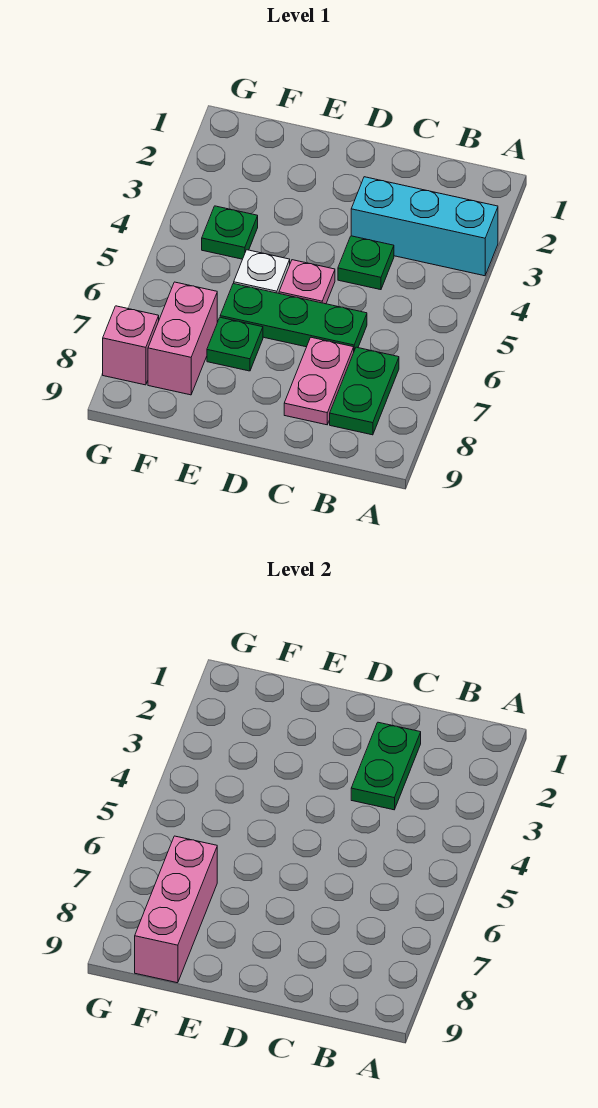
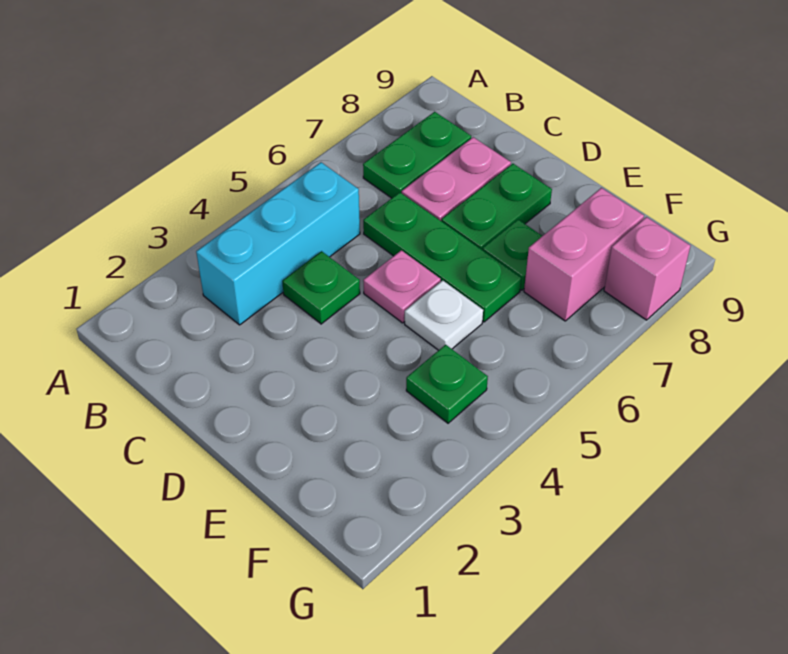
cyan brick A3:C3 level 1 -> cyan brick B3:B5 level 1
green plate C2:C3 level 2 -> green plate D7:D8 level 1
pink brick F7:F9 level 2 -> none

